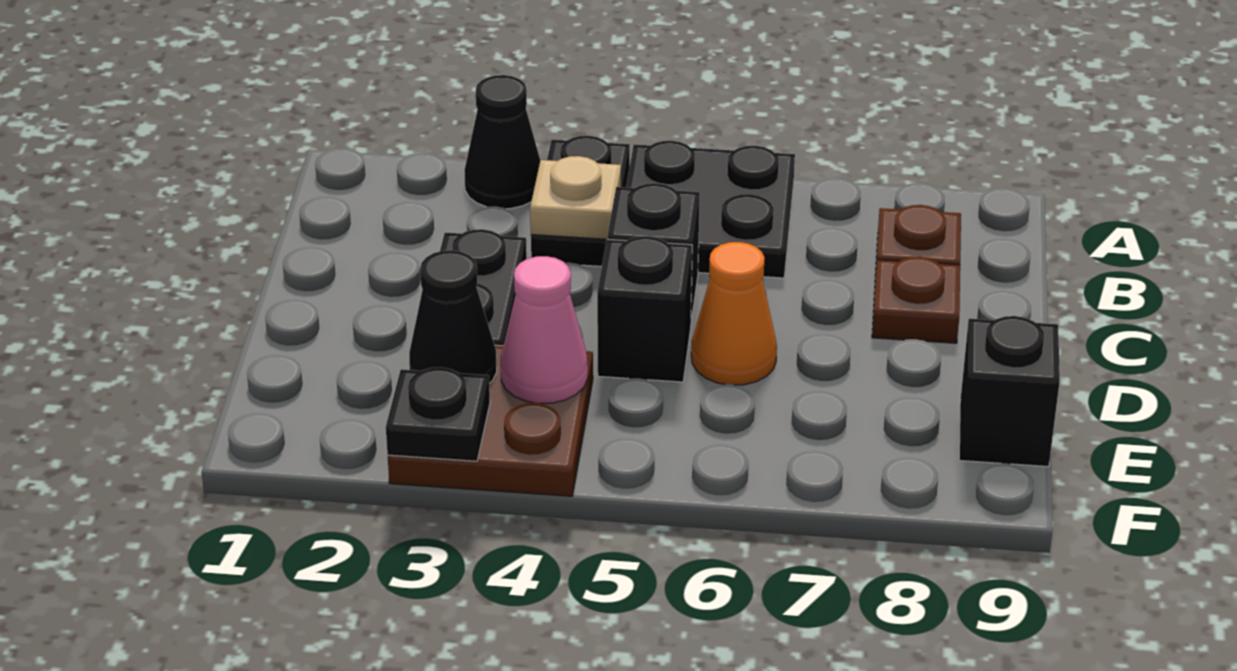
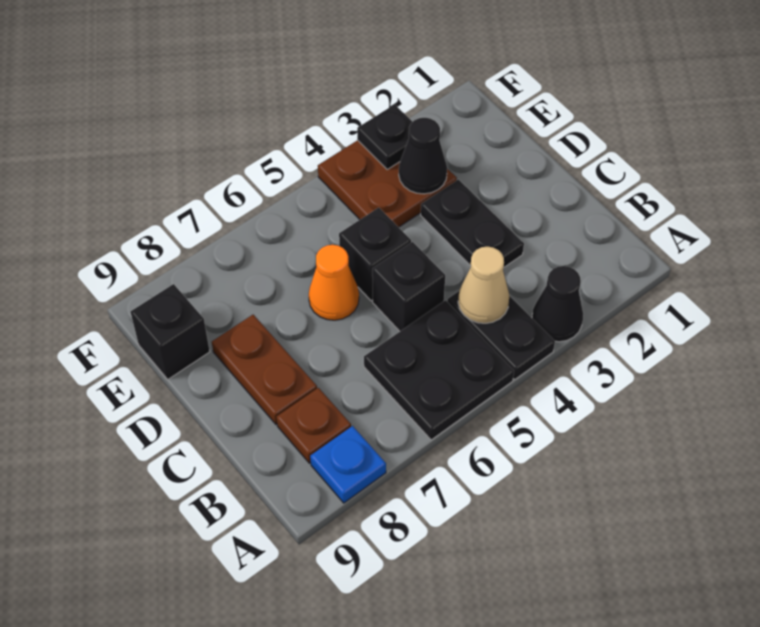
none -> blue plate A8 level 1
tan plate B4 level 2 -> tan cone B4 level 2
brown plate C8 level 1 -> brown plate C8:D8 level 1
pink cone E4 level 2 -> none

